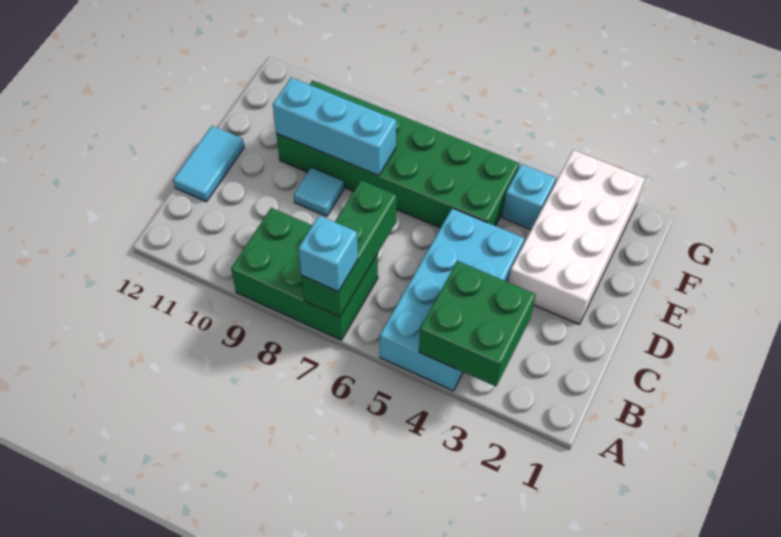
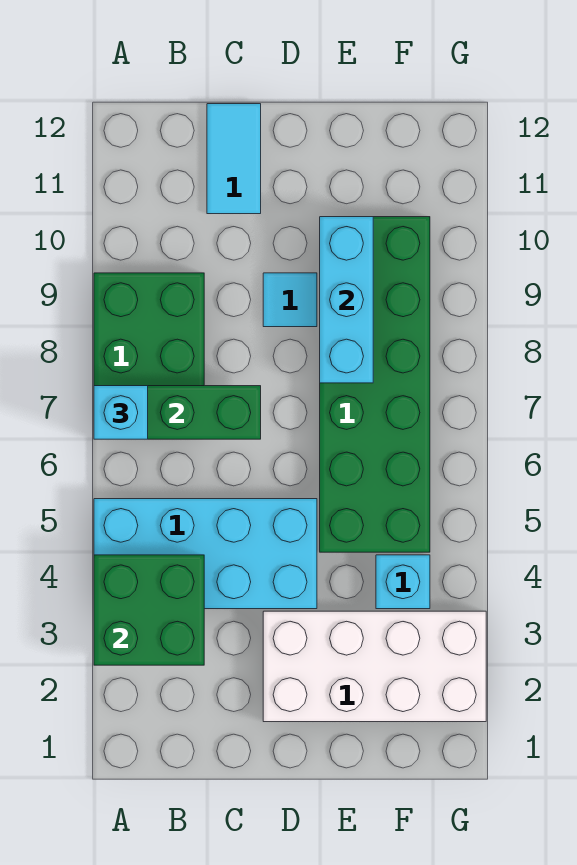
cyan tile C12:D12 level 1 -> cyan tile C11:C12 level 1

